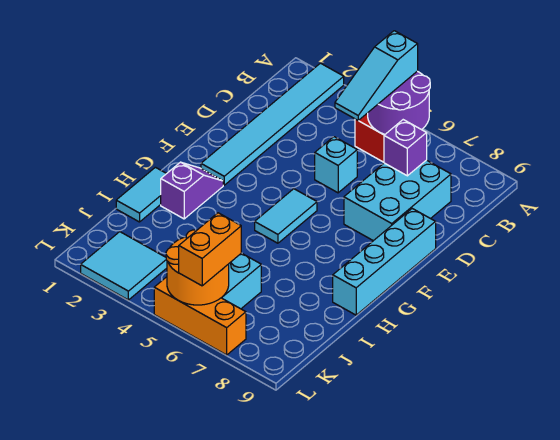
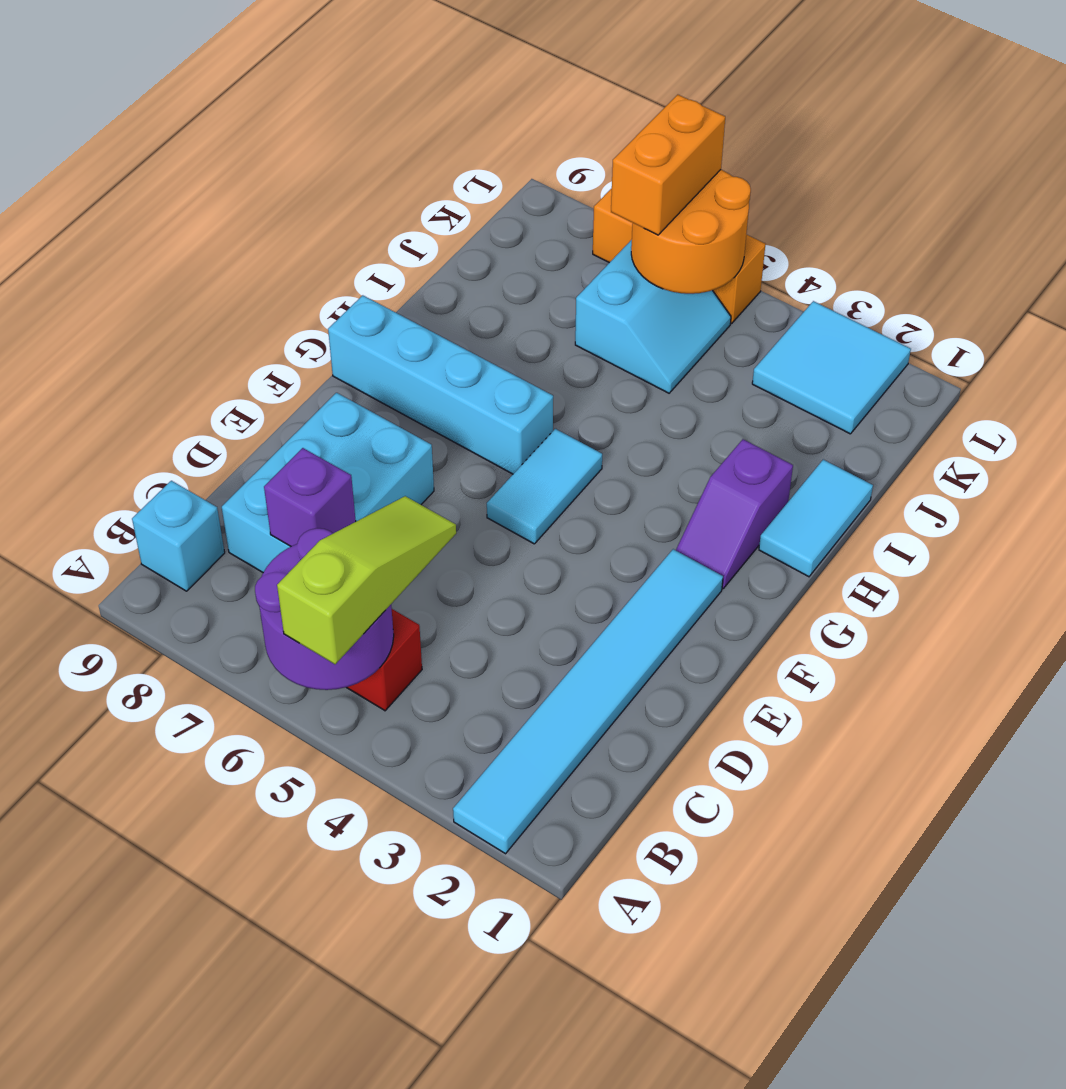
cyan slope A5:C5 level 3 top A -> lime slope A5:C5 level 3 top A
cyan brick D5 level 1 -> cyan brick B9 level 1
cyan brick E9:H9 level 1 -> cyan brick G6:G9 level 1

